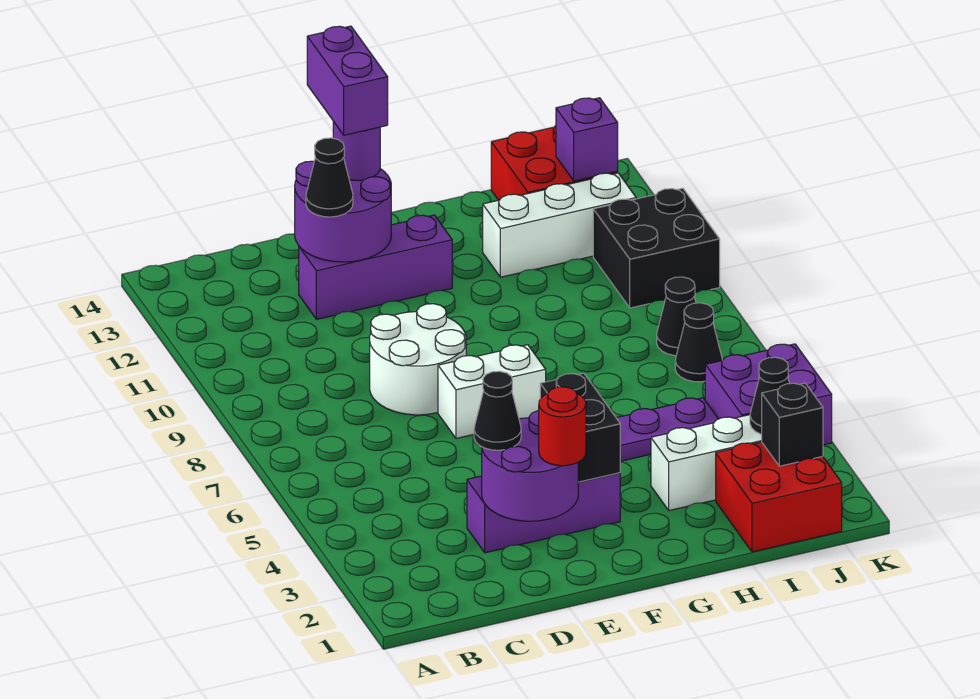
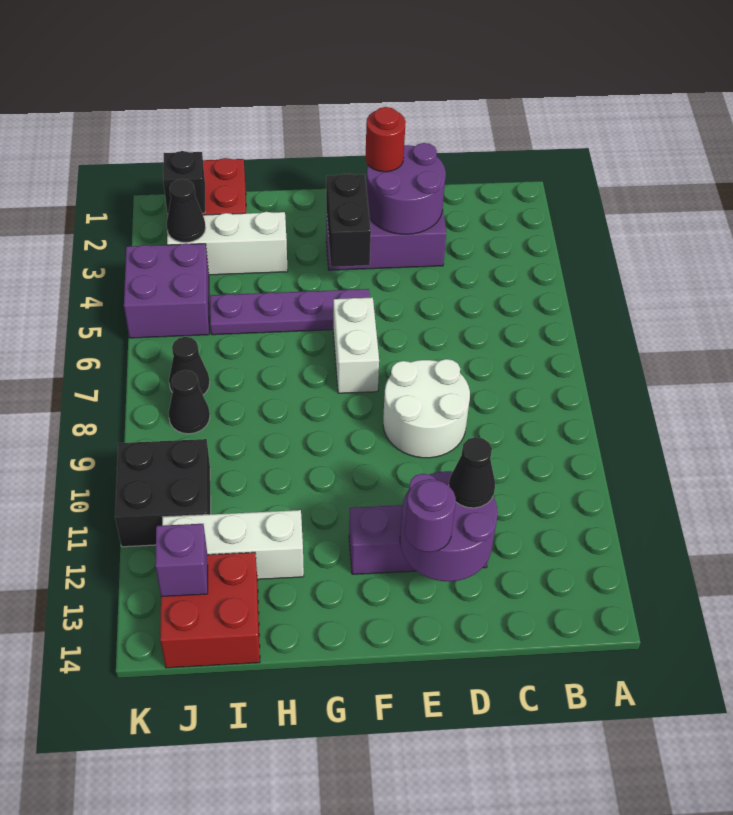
black cone D3 level 3 -> none
white brick E7:F7 level 1 -> white brick F6:F7 level 1
purple brick E13:E14 level 4 -> none

